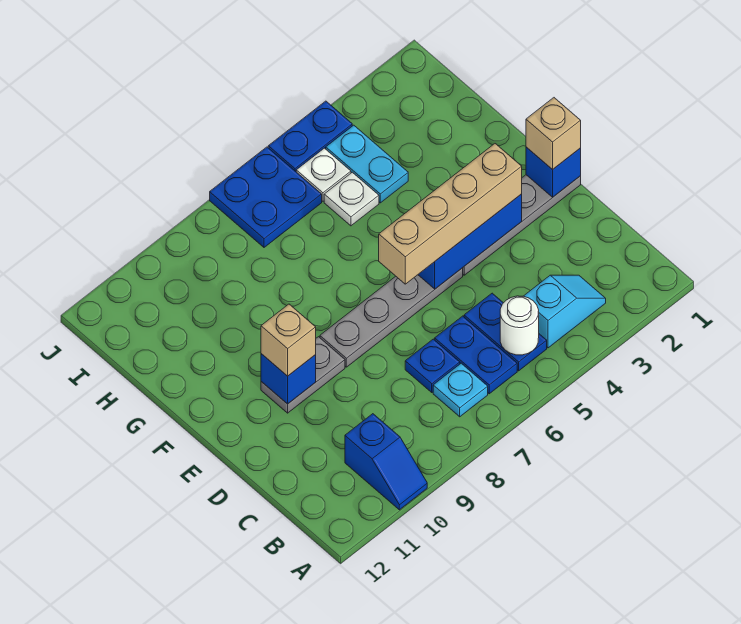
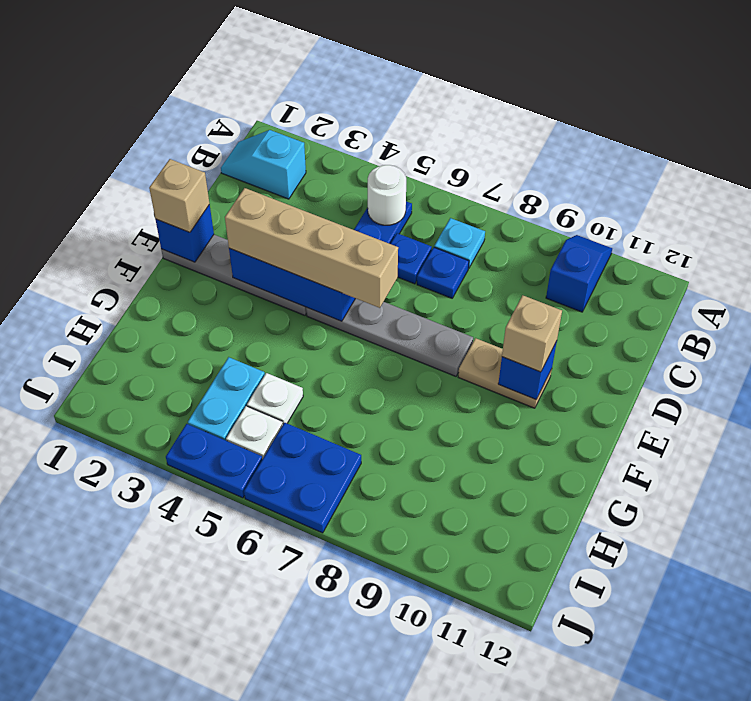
cyan slope B3:B4 level 1 top 4 -> cyan slope B1:B2 level 1 top 2
blue plate B6:C6 level 1 -> blue plate C6 level 1
grey plate E9:E10 level 1 -> tan plate E9:E10 level 1

